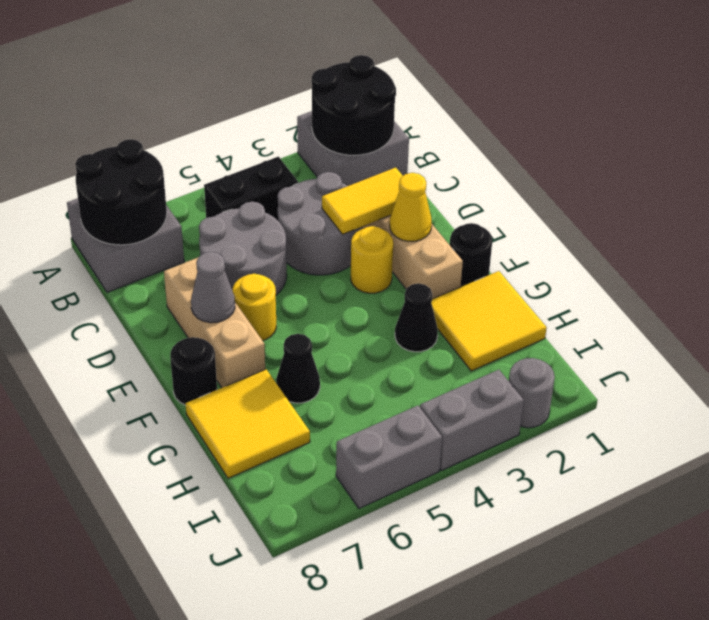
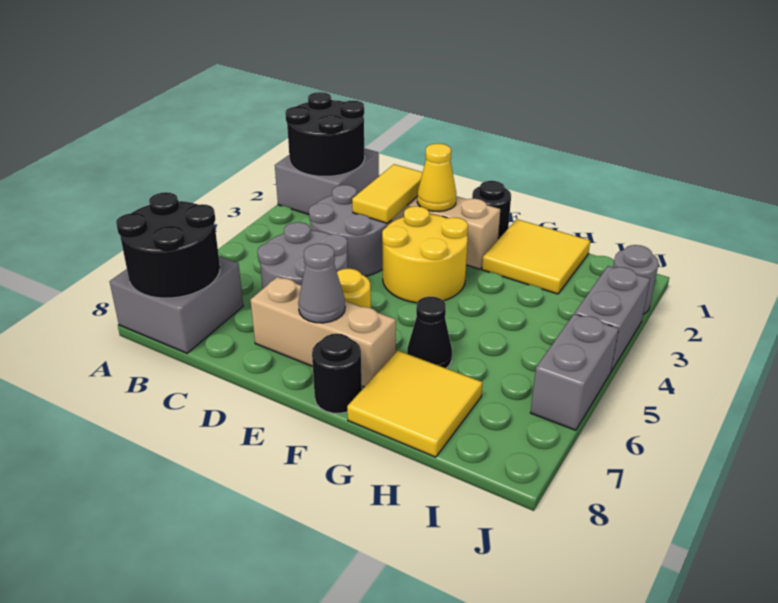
black brick B4:B5 level 1 -> none
yellow round brick E3 level 1 -> yellow round brick E3:F4 level 1
black cone G3 level 1 -> none

